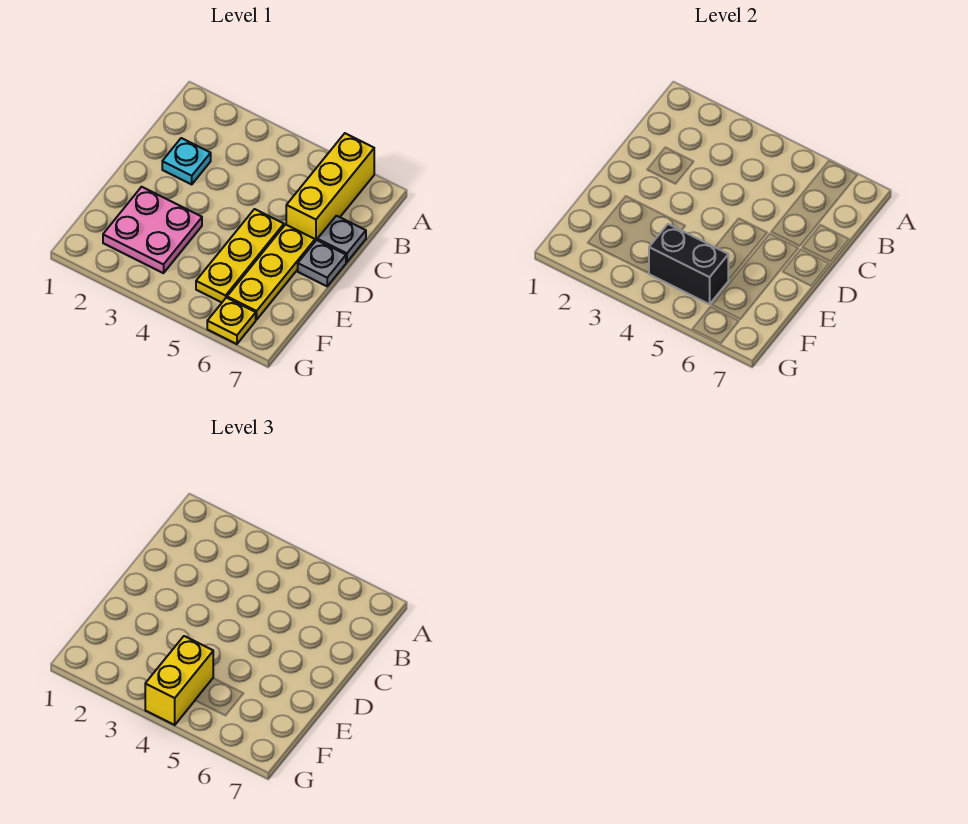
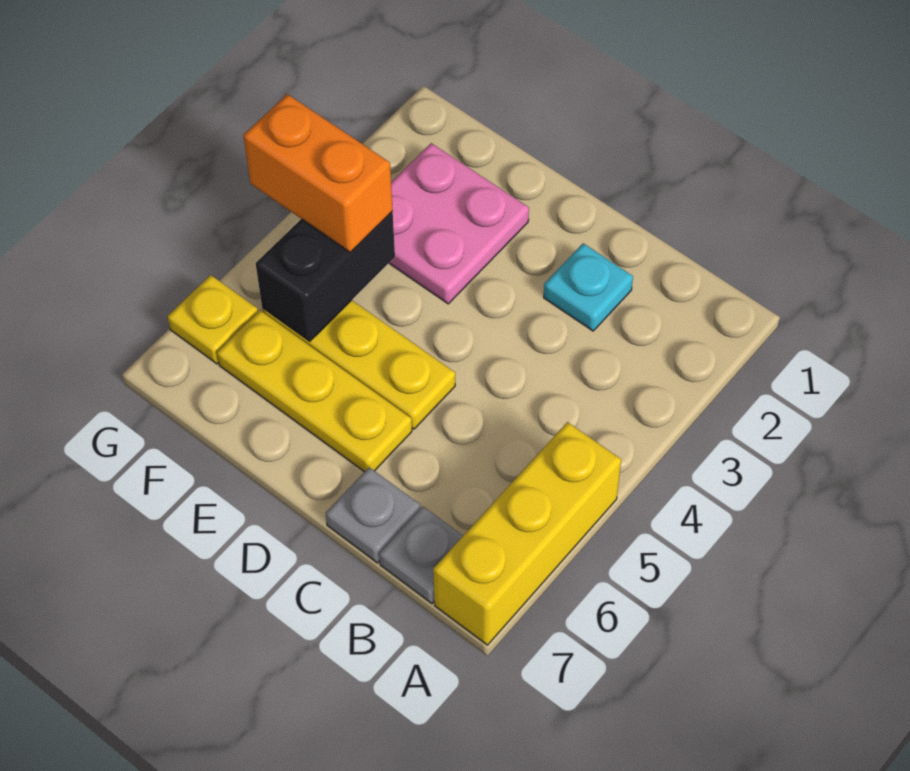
yellow brick A6:C6 level 1 -> yellow brick A5:A7 level 1
grey plate D7 level 1 -> grey plate B7 level 1
yellow brick F4:G4 level 3 -> orange brick F4:G4 level 3

